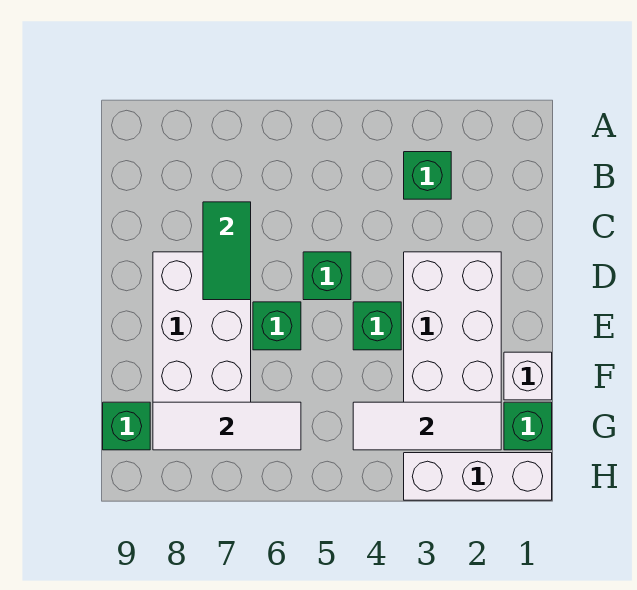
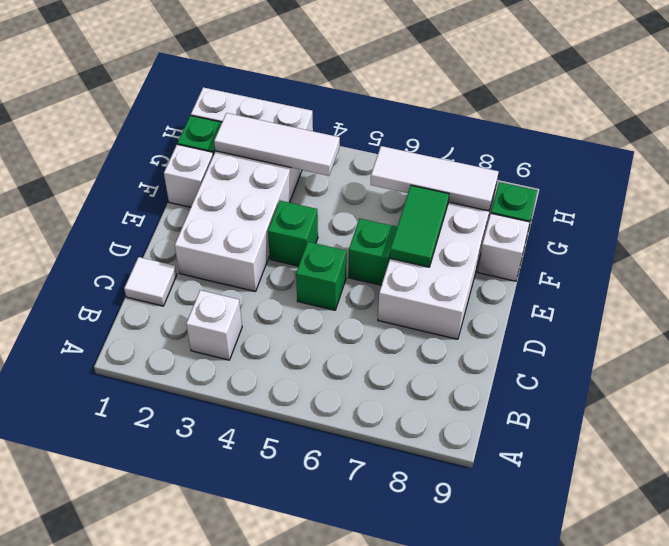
green brick B3 level 1 -> white brick B3 level 1
none -> white tile C1 level 1
green tile C7:D7 level 2 -> green tile E7:F7 level 2
none -> white brick F9 level 1

